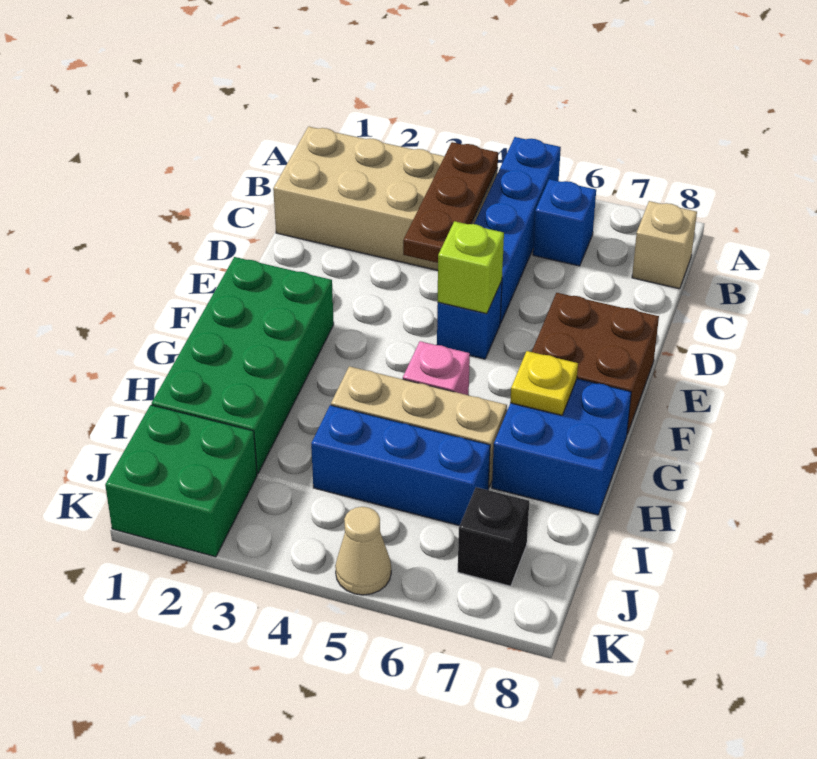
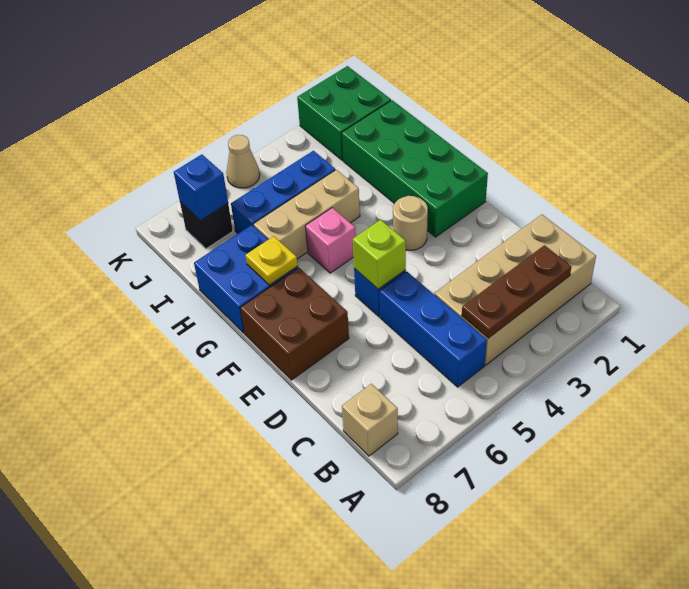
blue brick A5:D5 level 1 -> blue brick B5:D5 level 1
brown plate B4:D4 level 2 -> brown plate B2:B4 level 2
blue brick B6 level 1 -> blue brick J7 level 2
none -> tan round brick F3 level 1

